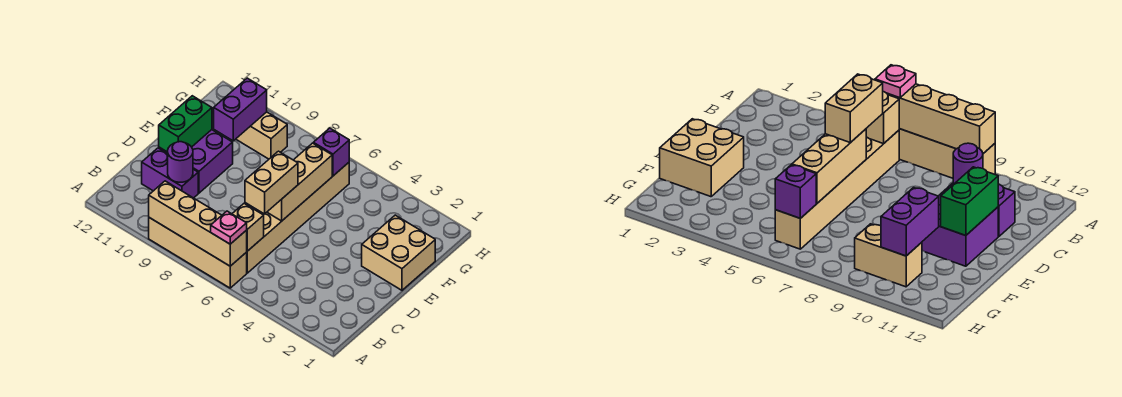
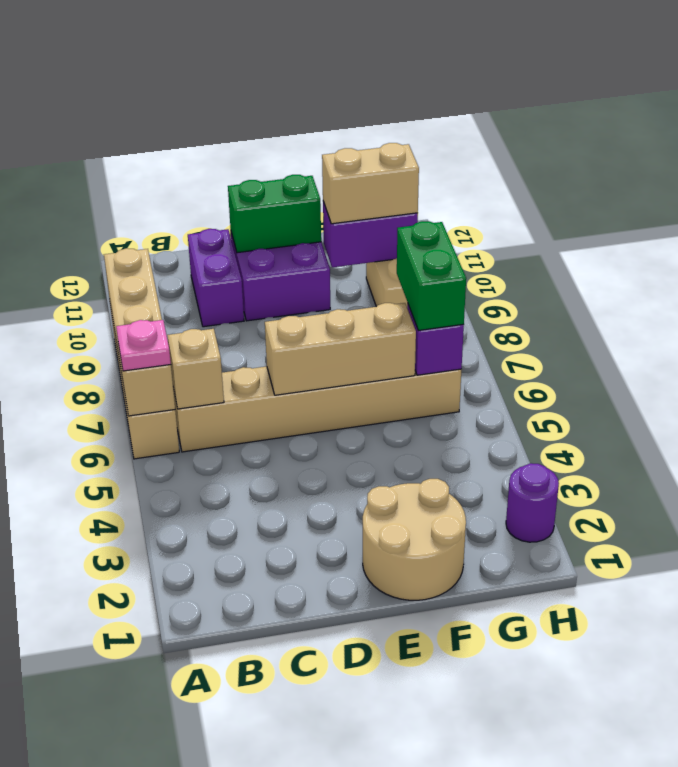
tan brick C6:D6 level 3 -> tan brick F10:G10 level 3
purple round brick C10 level 2 -> purple round brick H2 level 1
tan brick E1:F2 level 1 -> tan round brick E1:F2 level 1
none -> green brick G6:G7 level 3

